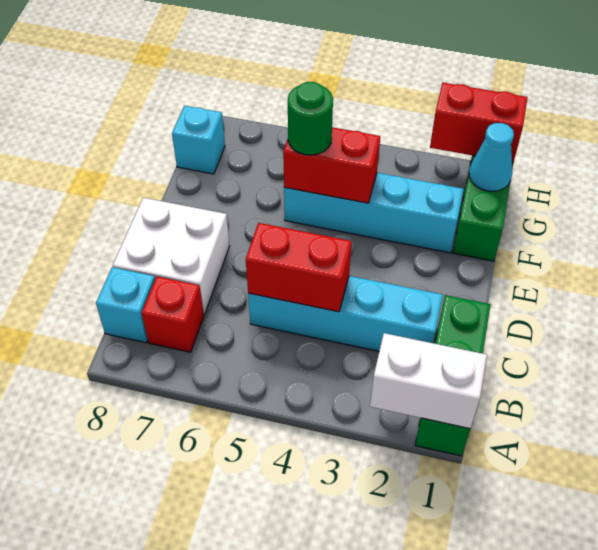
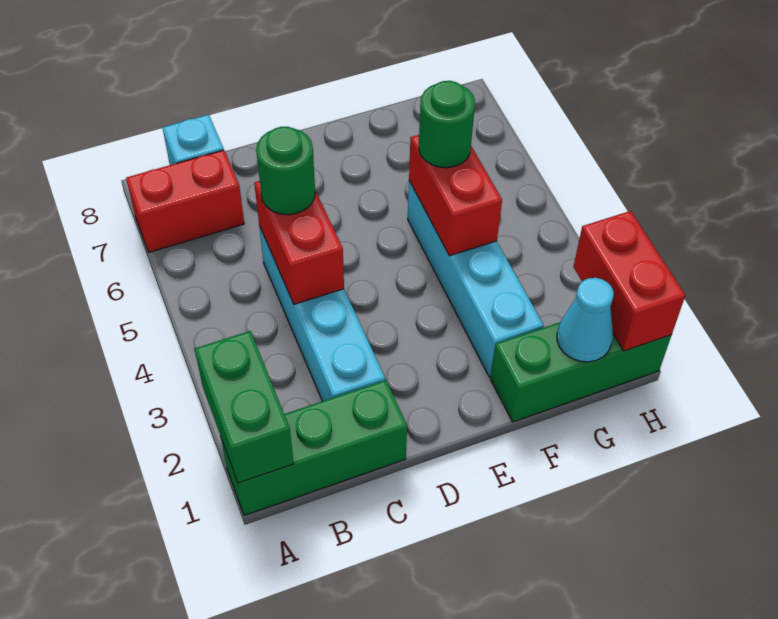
white brick A1:A2 level 2 -> green brick A1:A2 level 2
red brick B7 level 1 -> red brick A7:B7 level 1
none -> green round brick C5 level 3
white brick C7:D8 level 1 -> none
cyan brick G8 level 1 -> none

